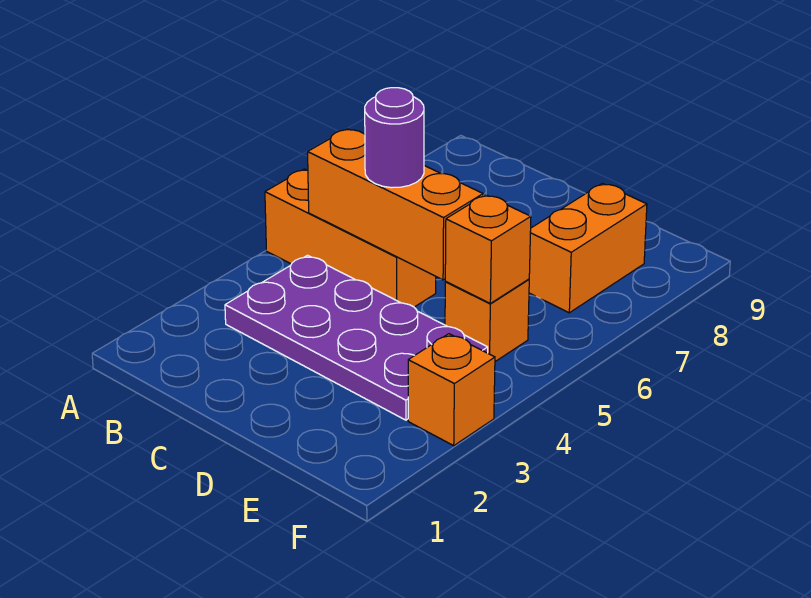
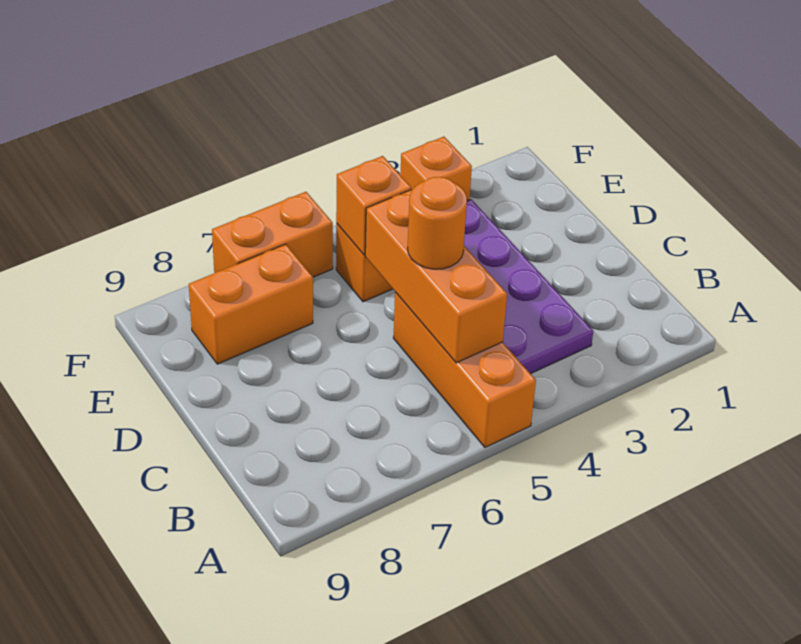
purple round brick C5 level 3 -> orange round brick C5 level 3
none -> orange brick F6:F7 level 1

